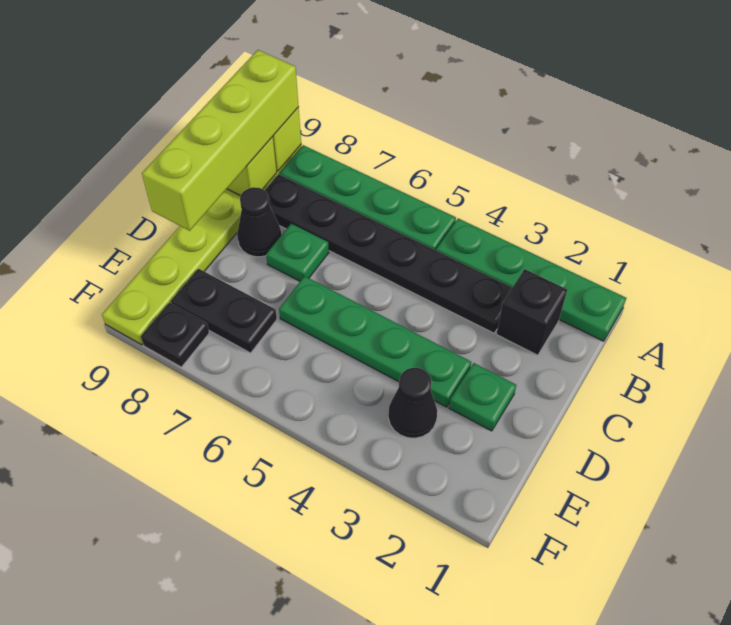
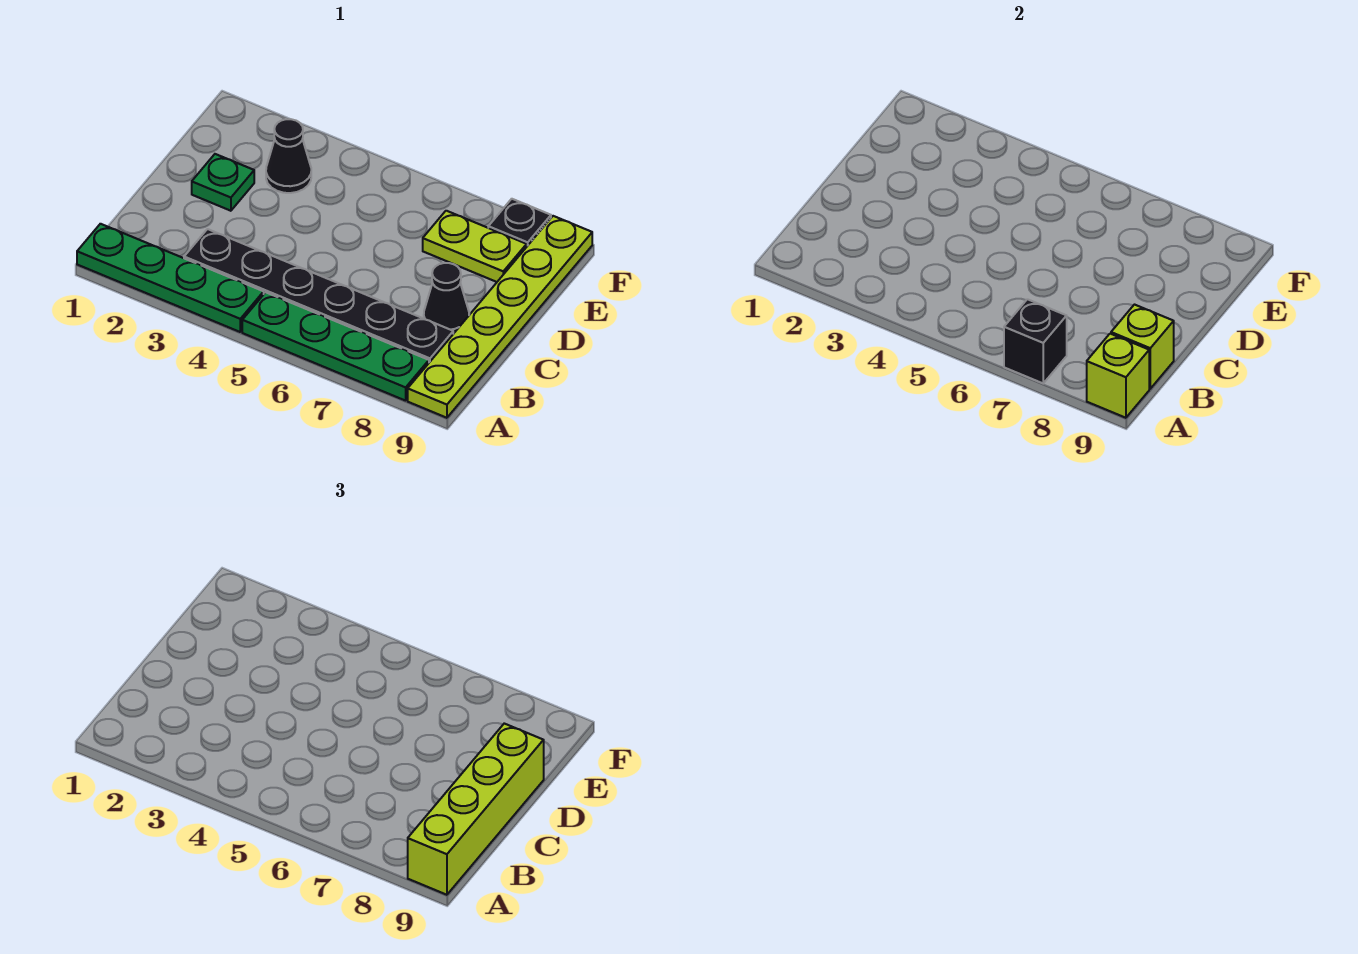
black brick B2 level 1 -> black brick A7 level 2
green plate C7 level 1 -> none
green plate D3:D6 level 1 -> none
black plate E7:E8 level 1 -> lime plate E7:E8 level 1

